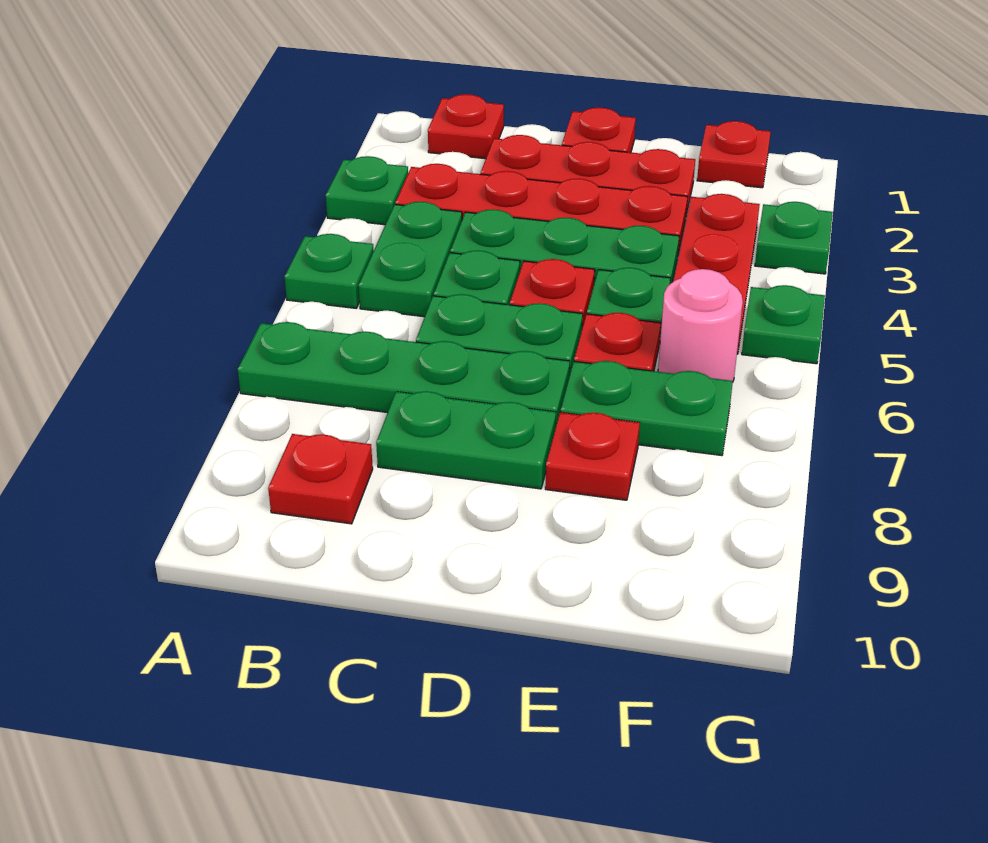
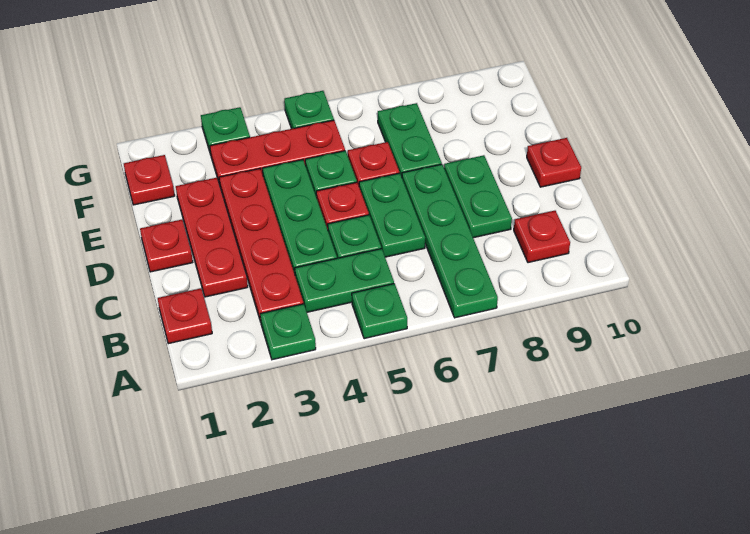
red plate E8 level 1 -> red plate D10 level 1
pink round brick F6 level 1 -> none

